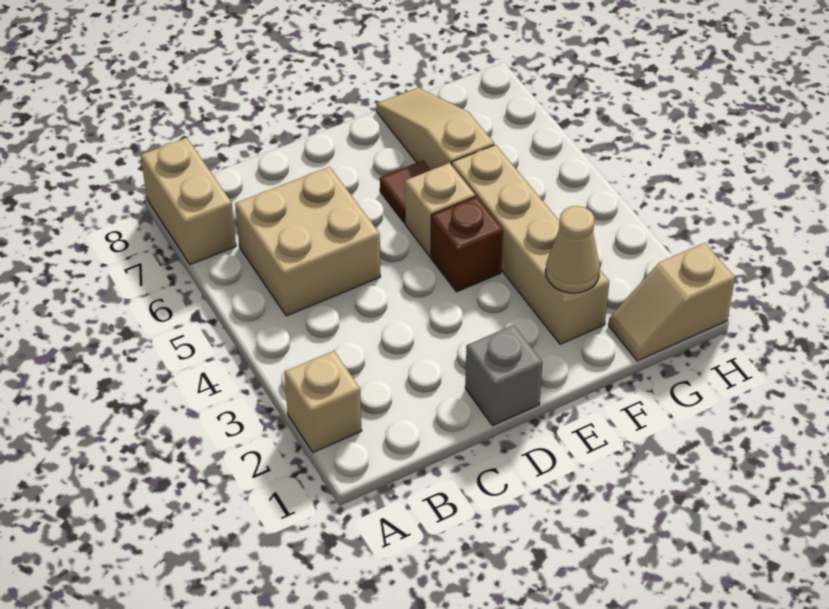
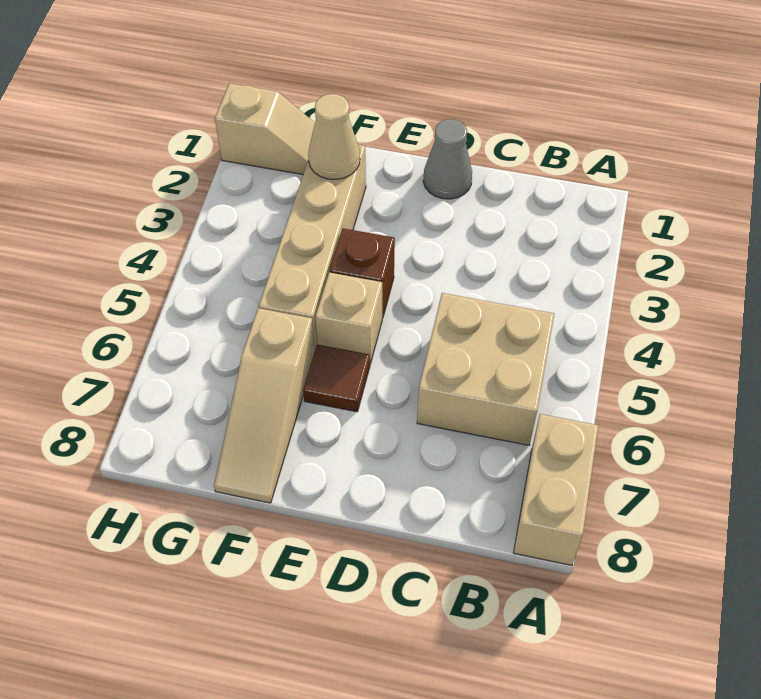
tan brick A2 level 1 -> none
grey brick D1 level 1 -> grey cone D1 level 1

